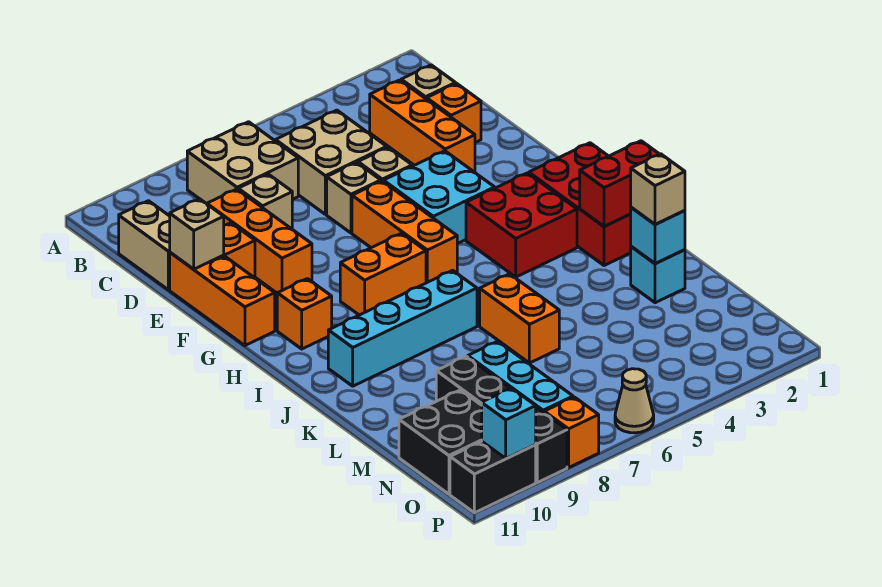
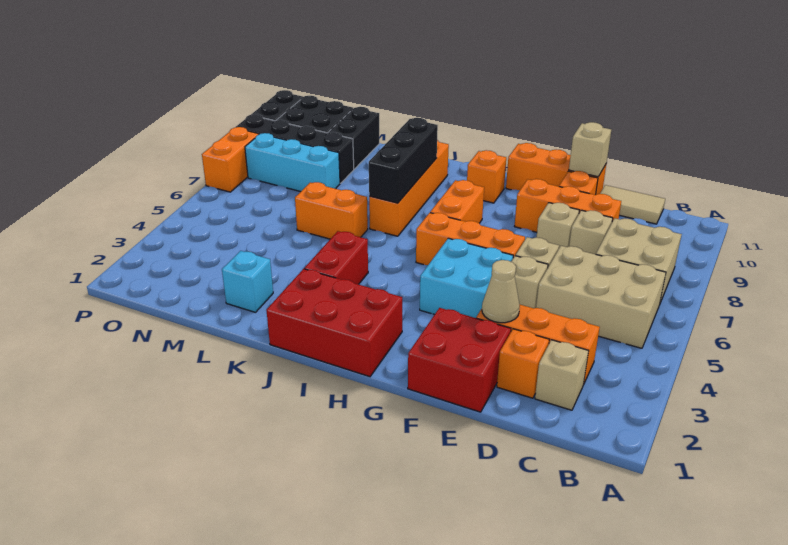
tan brick C5:D6 level 1 -> tan brick B5:D6 level 1
tan brick C11:D11 level 1 -> tan tile C11:D11 level 1
red brick H3:I4 level 1 -> red brick E1:F2 level 1
red brick J1:J2 level 2 -> red brick J3:J4 level 1
cyan brick J7:J10 level 1 -> orange brick J7:J10 level 1
none -> black brick J7:J9 level 2
cyan brick L2 level 2 -> none
tan brick L2 level 3 -> tan brick E8 level 1
none -> black brick M10:M11 level 1
tan cone P6 level 1 -> tan cone E3 level 2
orange brick P8 level 1 -> orange brick P7:P8 level 1
cyan brick P10 level 2 -> none

